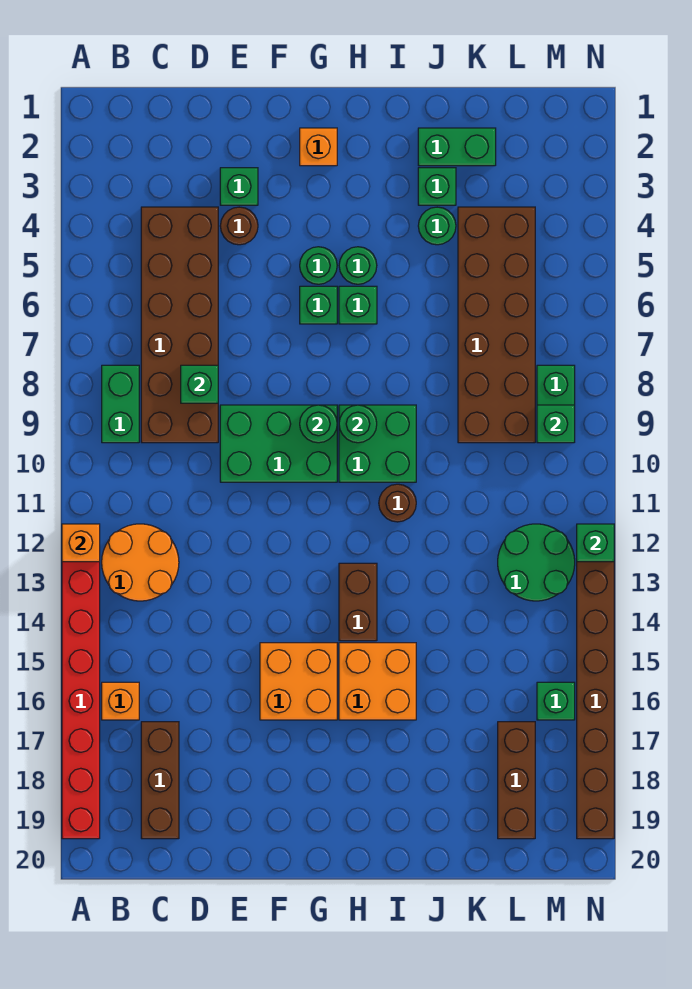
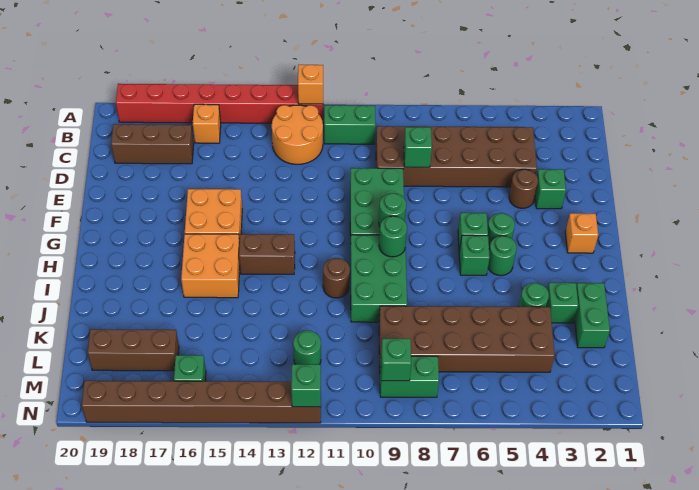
green brick B8:B9 level 1 -> green brick B10:B11 level 1
green brick H9:I10 level 1 -> green brick H9:J10 level 1
green round brick L12:M13 level 1 -> green round brick L12 level 1

